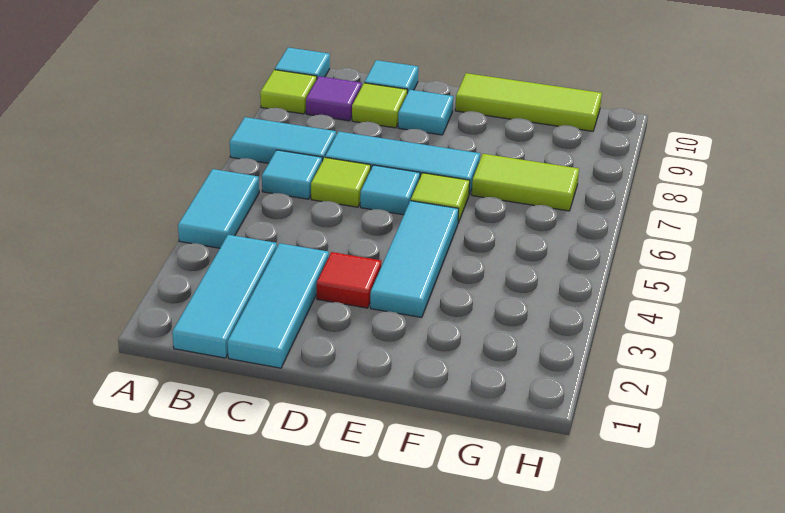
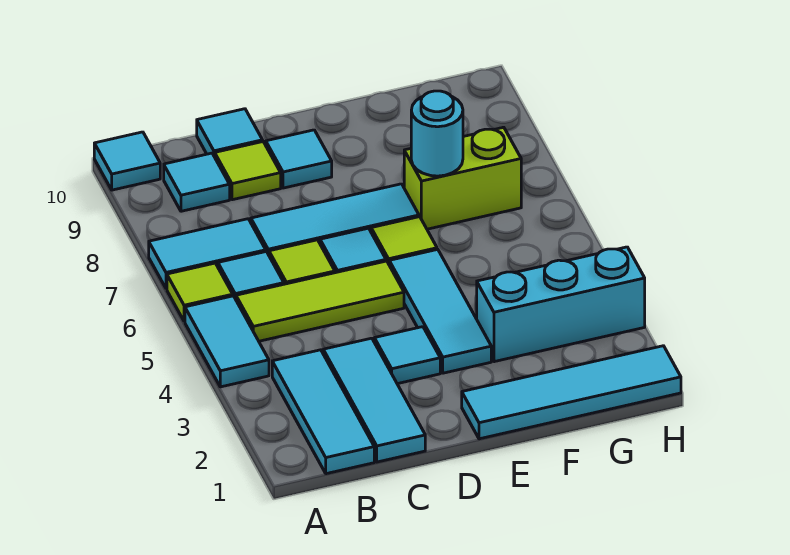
lime tile A9 level 1 -> lime tile A6 level 1
purple tile B9 level 1 -> cyan tile B9 level 1
red tile D3 level 1 -> cyan tile D3 level 1
none -> cyan tile E1:H1 level 1
lime tile E10:G10 level 1 -> lime tile B5:D5 level 1
none -> cyan brick F3:H3 level 1
lime tile F7:G7 level 1 -> lime brick F7:G7 level 1
none -> cyan round brick F7 level 2

